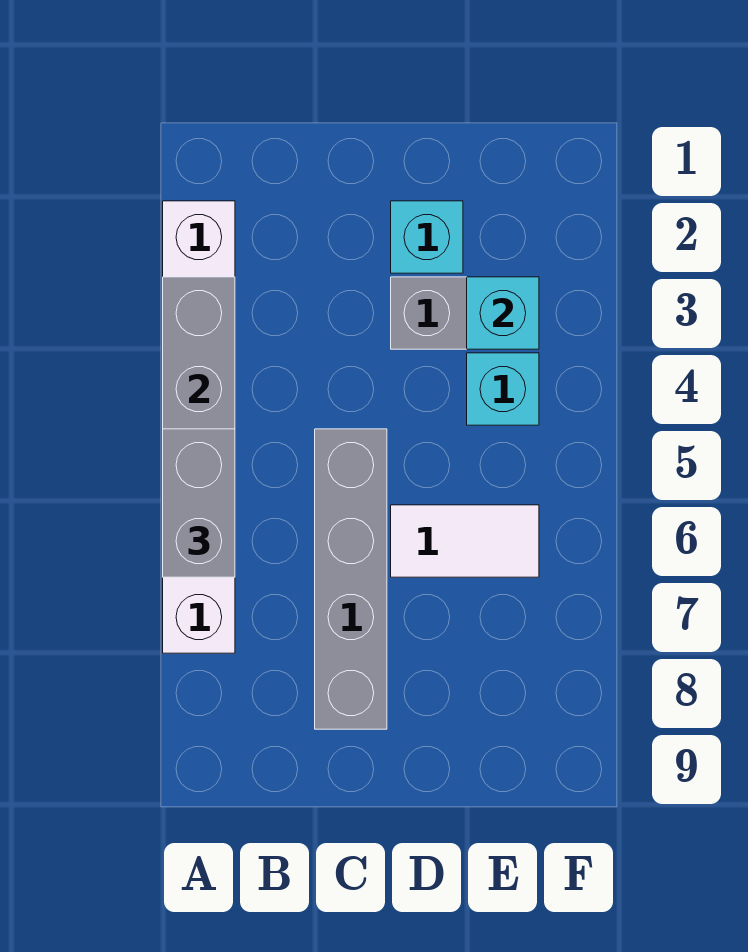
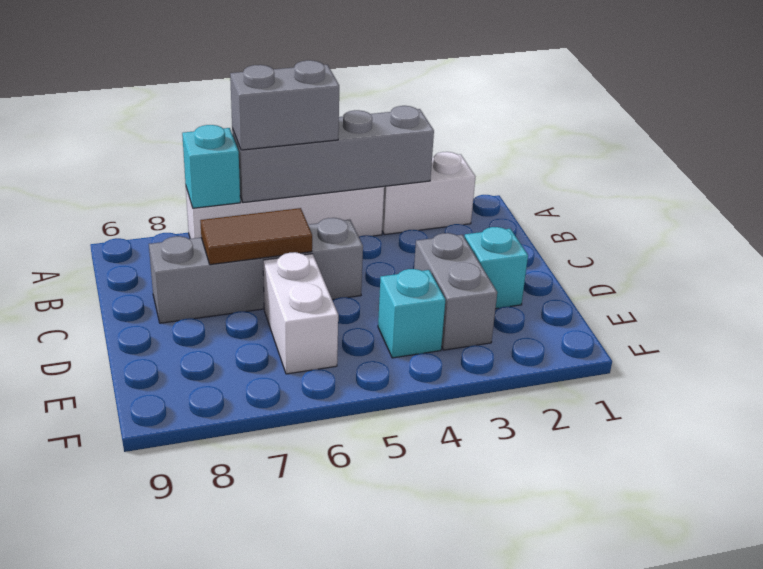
none -> brown tile C6:C7 level 2
white tile D6:E6 level 1 -> white brick D6:E6 level 1
cyan brick E3 level 2 -> cyan brick A7 level 2

